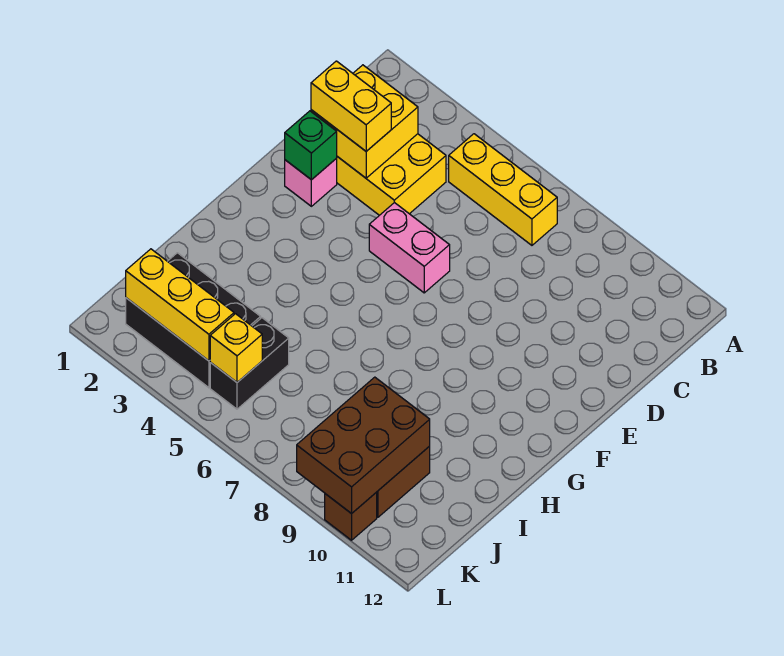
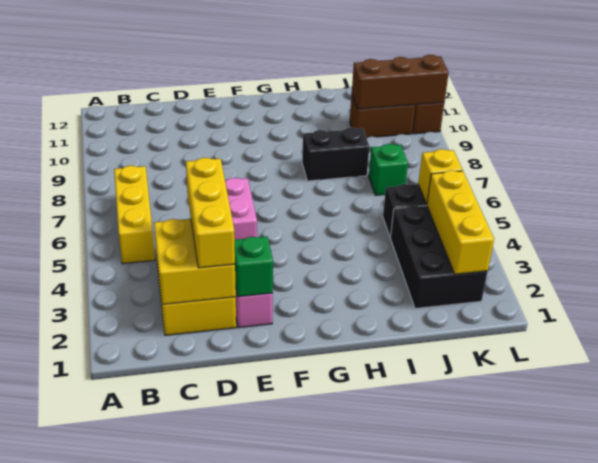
yellow brick D2:D3 level 3 -> yellow brick D2:D4 level 3
none -> black brick H8:I8 level 1
none -> green brick J7 level 1
brown brick J9:L10 level 2 -> brown brick J10:L10 level 2

